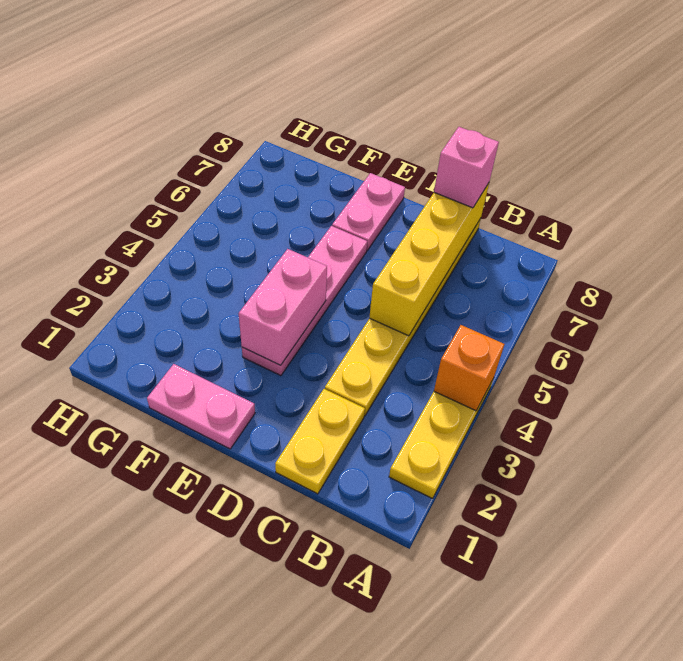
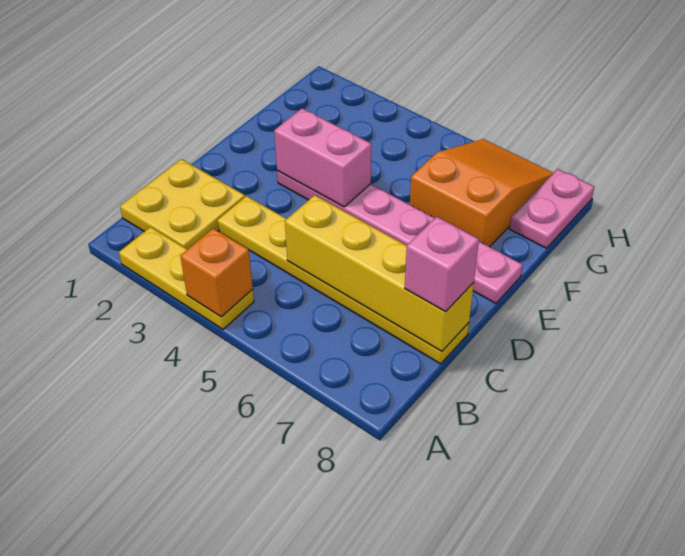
yellow plate C1:C2 level 1 -> yellow plate B1:C2 level 1
pink plate E1:F1 level 1 -> pink plate G8:H8 level 1
none -> orange slope F6:H7 level 1 top F

